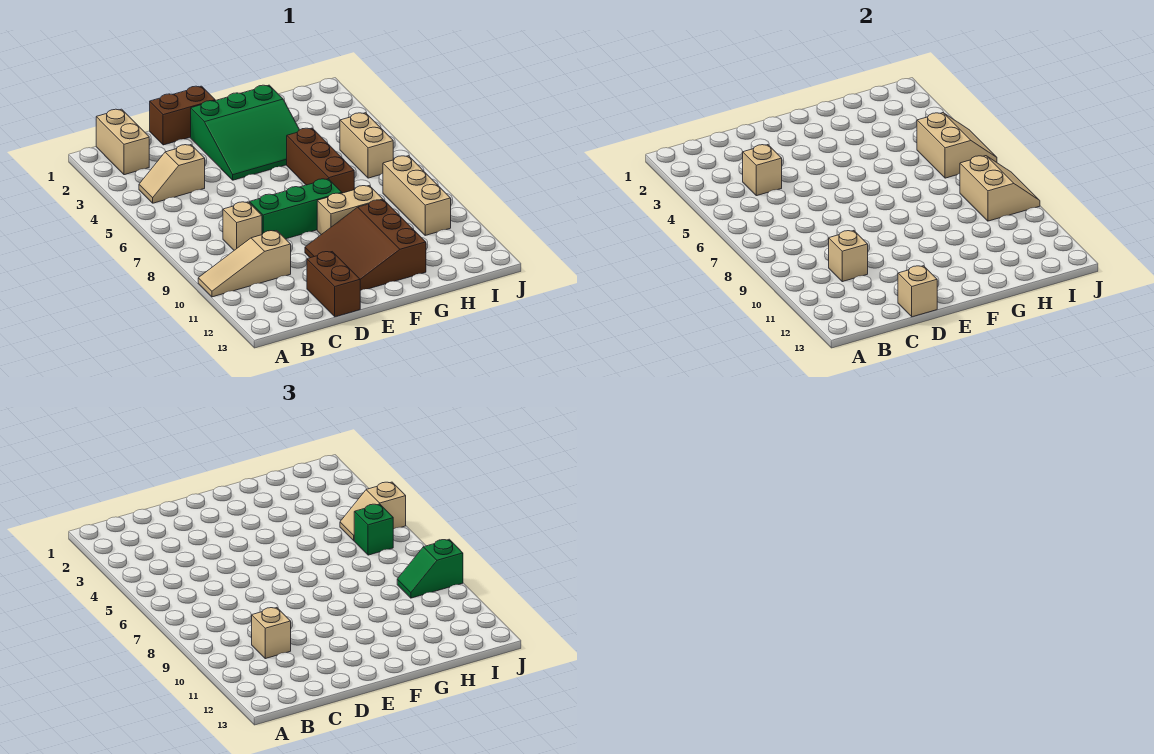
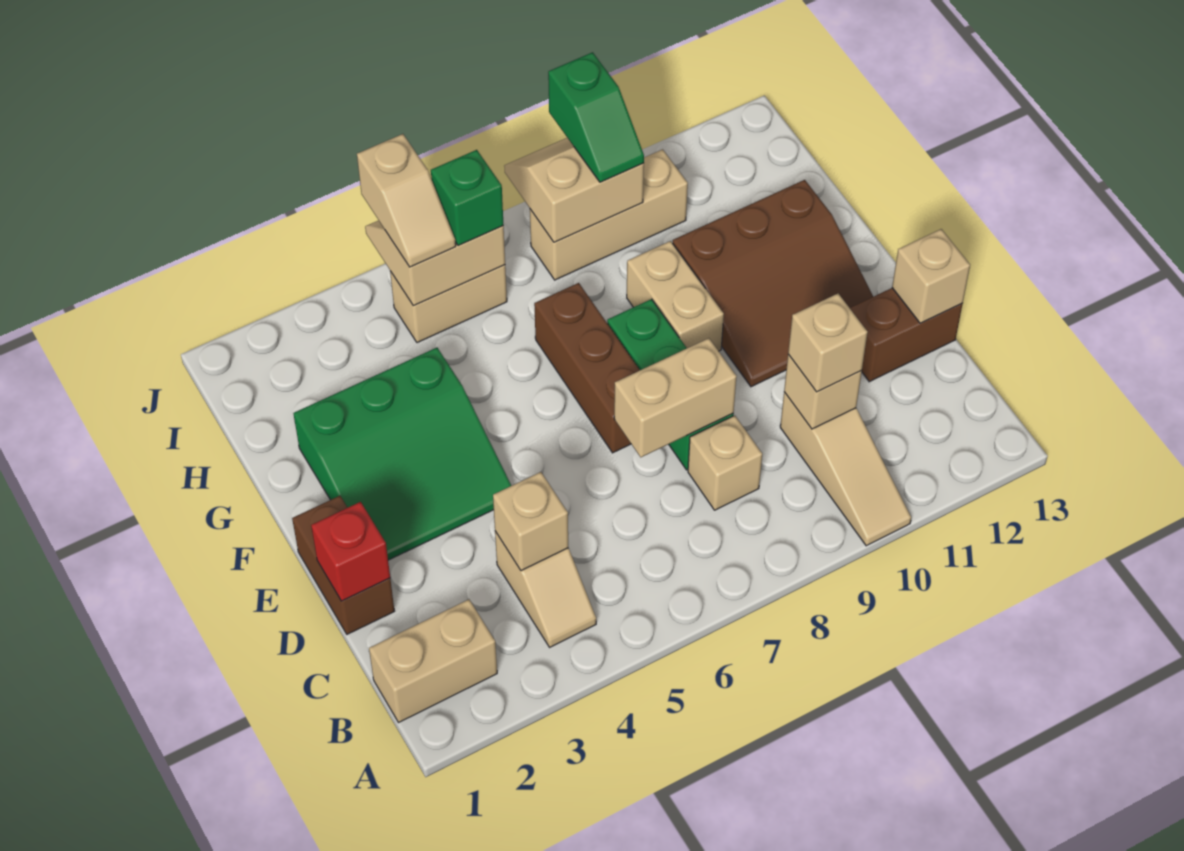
none -> red brick D1 level 2
none -> tan brick D7:D8 level 2
green slope E2:G4 level 1 top 2 -> green slope E2:G4 level 1 top G
brown brick G5:G7 level 1 -> brown brick E7:G7 level 1

